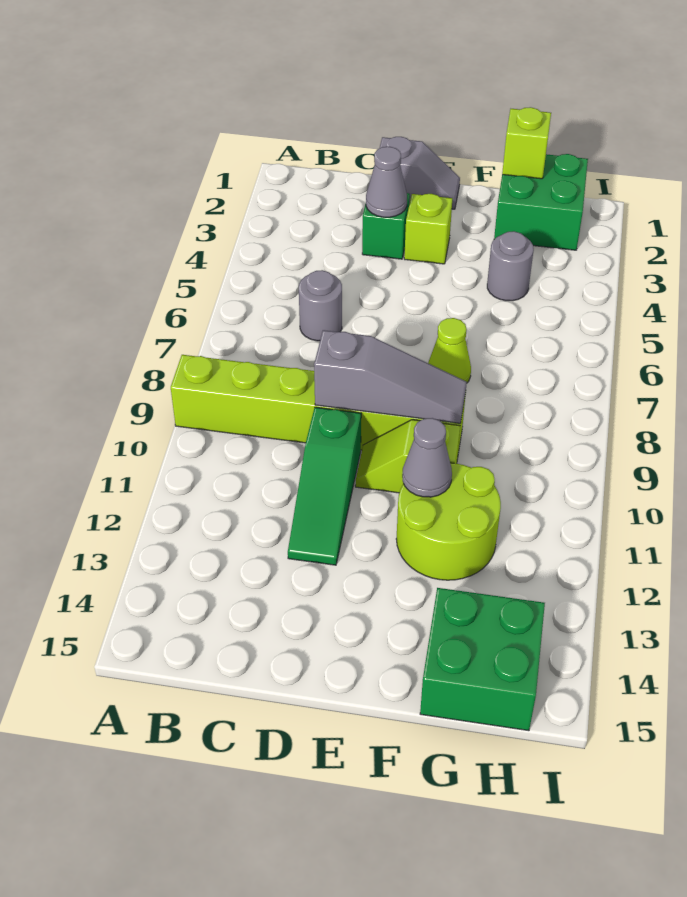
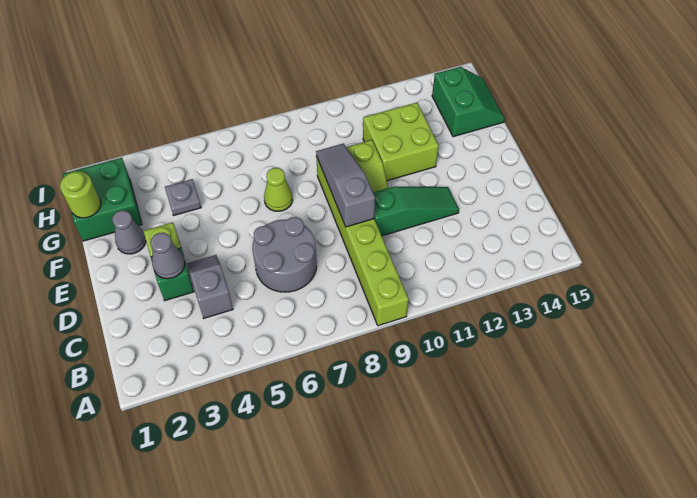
grey round brick C6 level 1 -> grey round brick C6:D7 level 1
grey slope D1:E1 level 1 top D -> grey slope C4:D4 level 1 top C
lime round brick F11:G12 level 1 -> lime brick F11:G12 level 1
grey cone F11 level 2 -> grey cone F2 level 1
lime brick G1 level 2 -> lime round brick G1 level 2
grey round brick G4 level 1 -> grey plate G4 level 1
green brick G14:H15 level 1 -> green slope G14:H15 level 1 top 14

